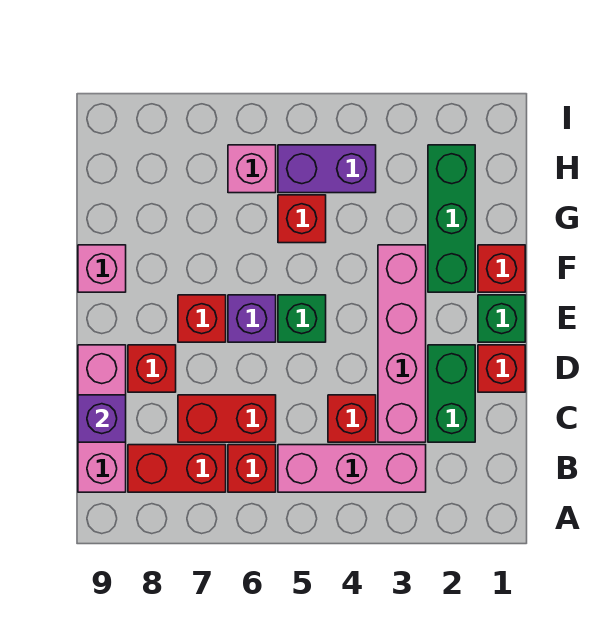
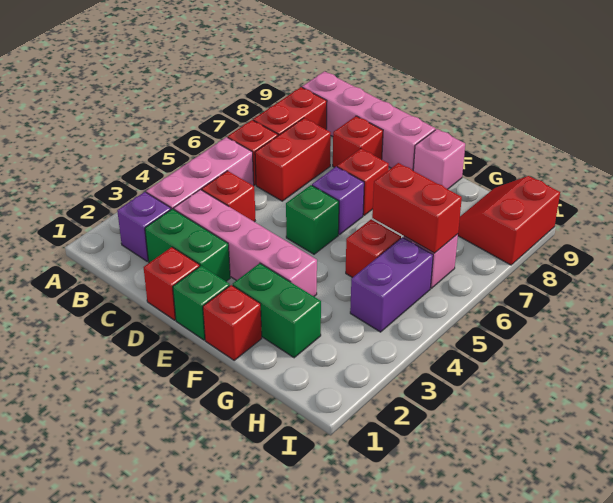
pink brick B9:D9 level 1 -> pink brick B9:E9 level 1
purple brick C9 level 2 -> purple brick B2 level 1
green brick F2:H2 level 1 -> green brick F2:G2 level 1
none -> red brick G6:H6 level 2
none -> red slope H8:I9 level 1 top I

